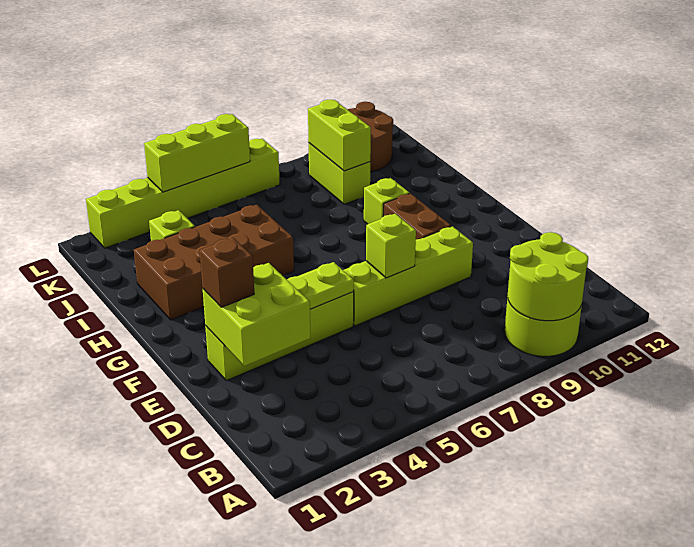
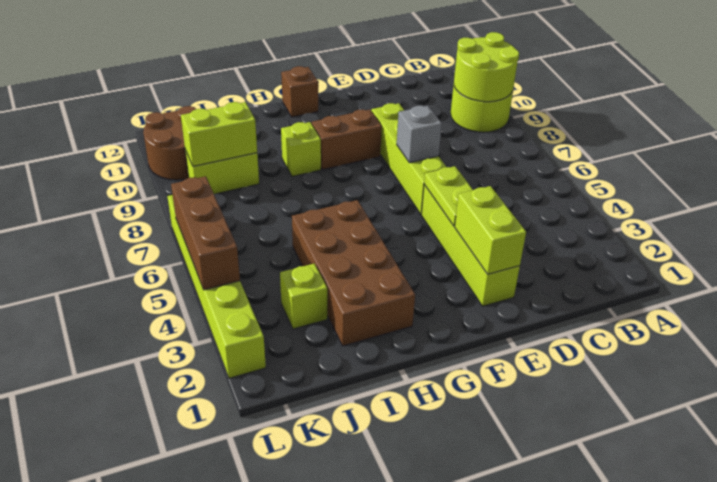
lime brick D2:E3 level 2 -> lime brick E2:E3 level 2
brown brick E2 level 3 -> brown brick G12 level 1
lime brick E7 level 2 -> grey brick E7 level 2
lime brick L4:L6 level 2 -> brown brick L4:L6 level 2

